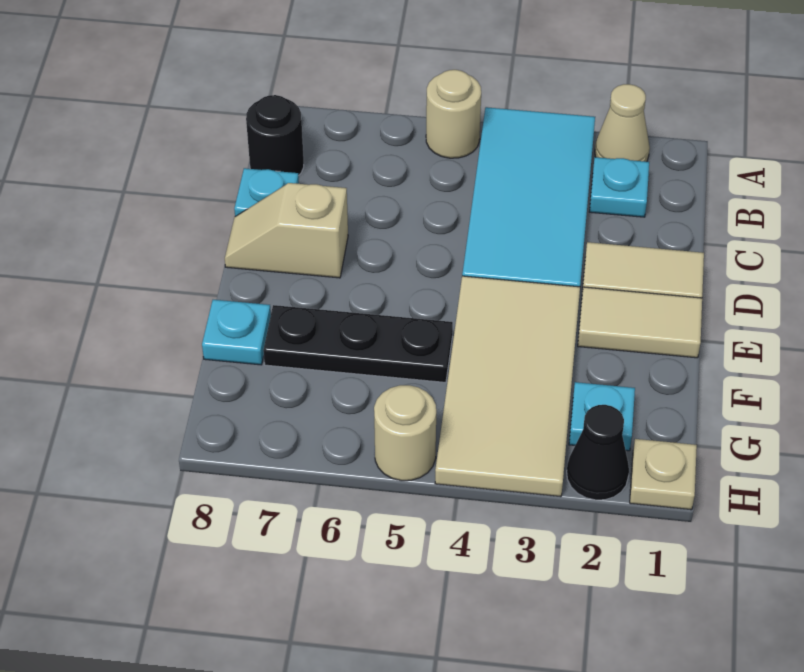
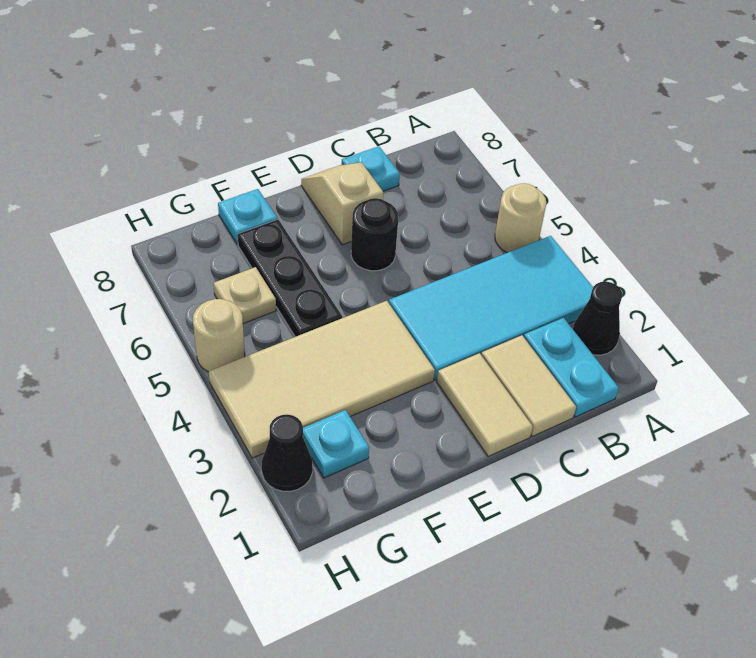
tan cone A2 level 1 -> black cone A2 level 1
cyan plate B2 level 1 -> cyan plate B1:B2 level 1
black round brick B8 level 1 -> black round brick D6 level 1
tan tile E1:E2 level 1 -> tan tile C1:C2 level 1
tan plate H1 level 1 -> tan plate G6 level 1

